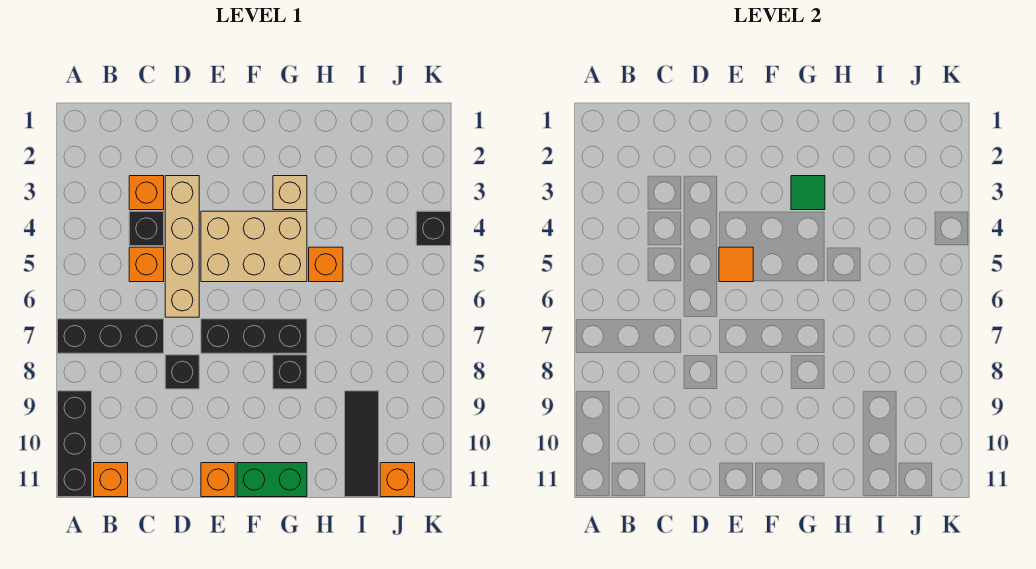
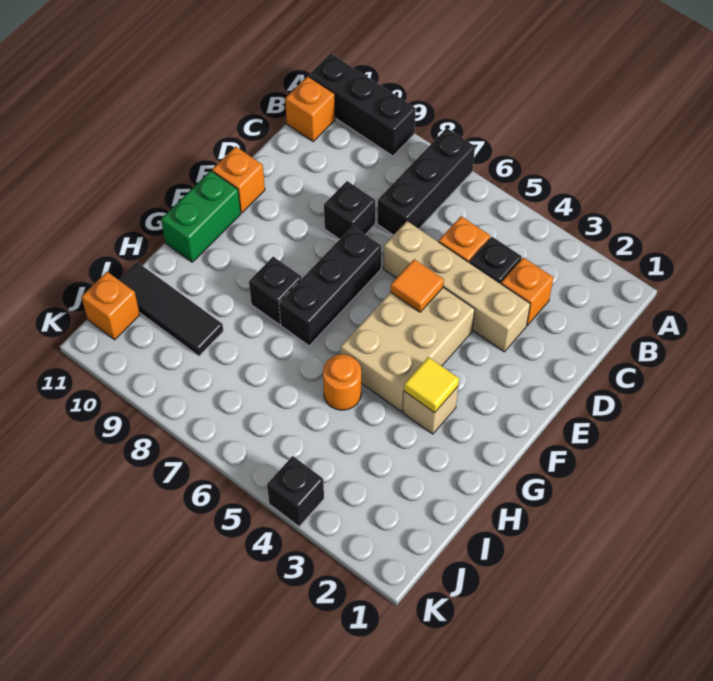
green tile G3 level 2 -> yellow tile G3 level 2
orange brick H5 level 1 -> orange round brick H5 level 1

